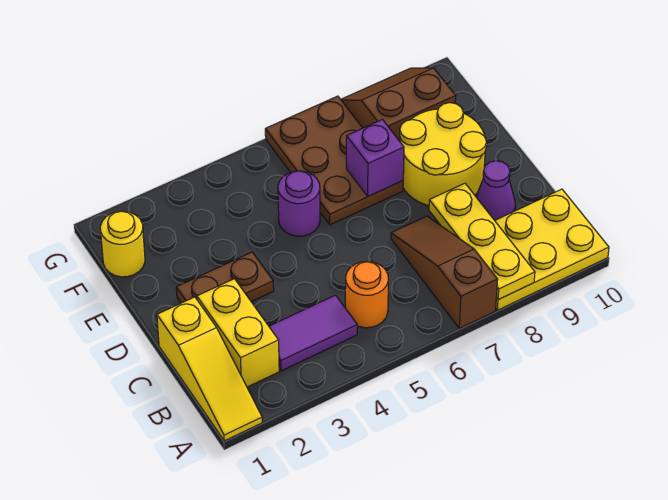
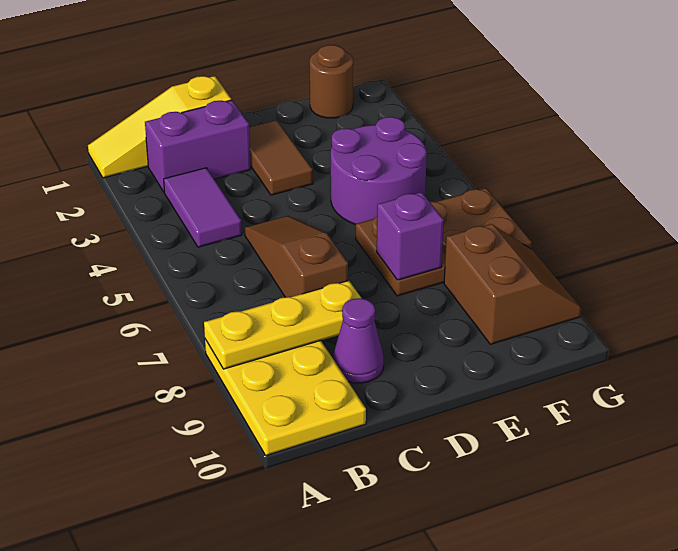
brown slope A7:C7 level 1 top A -> brown slope C5:C7 level 1 top 7
yellow brick B2:C2 level 1 -> purple brick B2:C2 level 1
orange round brick B5 level 1 -> none
brown plate D2:D3 level 1 -> brown tile D2:D3 level 1
yellow round brick D8:E9 level 1 -> none
purple round brick E5 level 1 -> purple round brick E4:F5 level 1
yellow round brick F1 level 1 -> brown round brick F1 level 1

